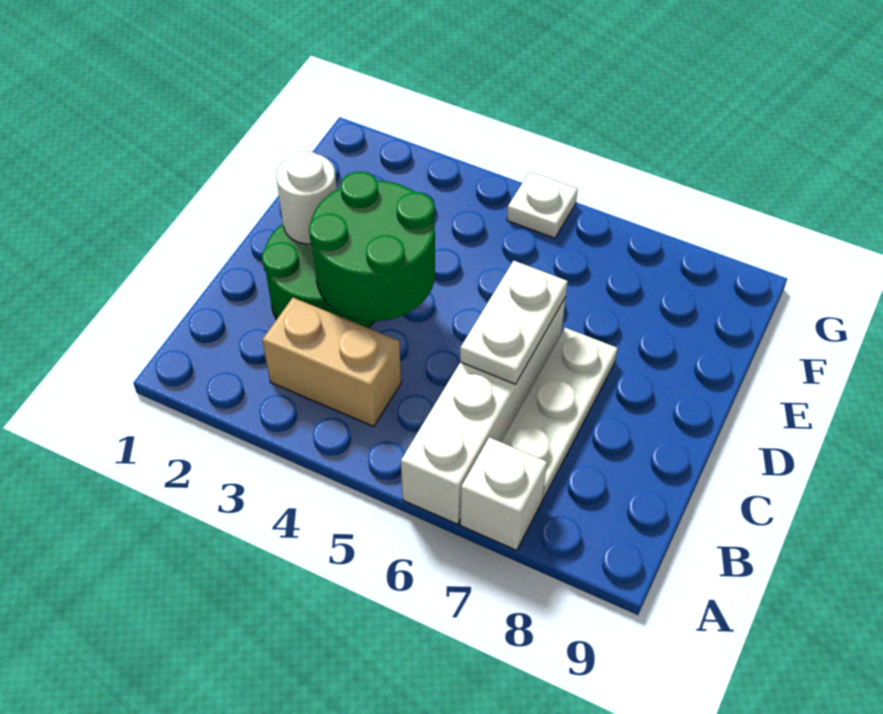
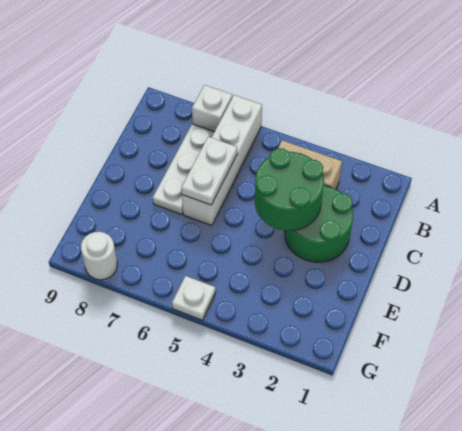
white round brick D2 level 2 -> white round brick G8 level 1

